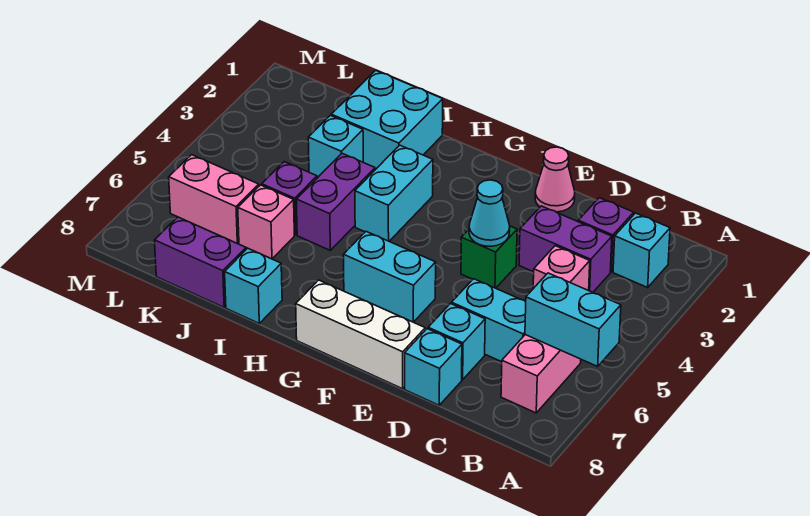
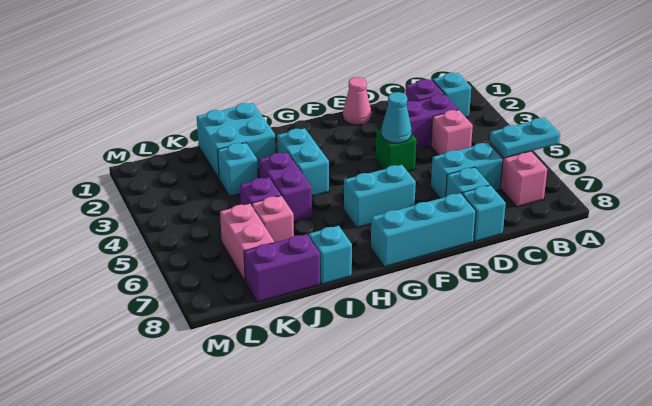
cyan brick A6:B6 level 2 -> cyan plate A6:B6 level 2
white brick E8:G8 level 1 -> cyan brick E8:G8 level 1
pink brick K6:L6 level 1 -> pink brick K6:K7 level 1

